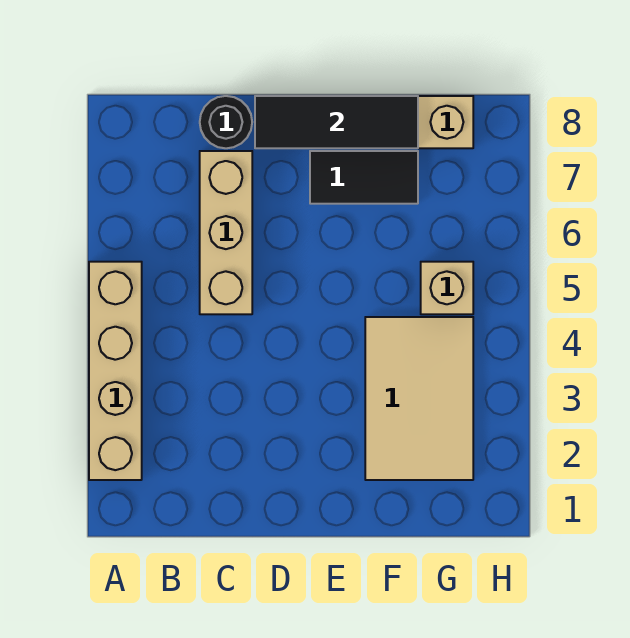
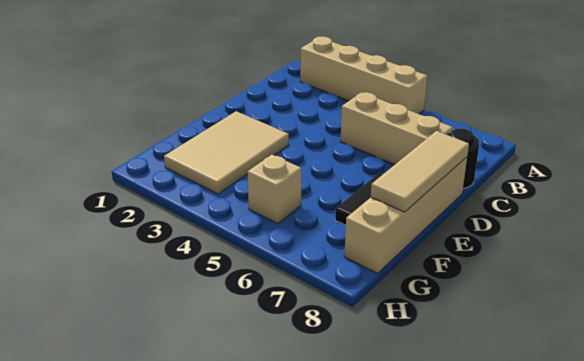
black tile D8:F8 level 2 -> tan tile D8:F8 level 2
tan tile F2:G4 level 1 -> tan tile E2:G3 level 1

